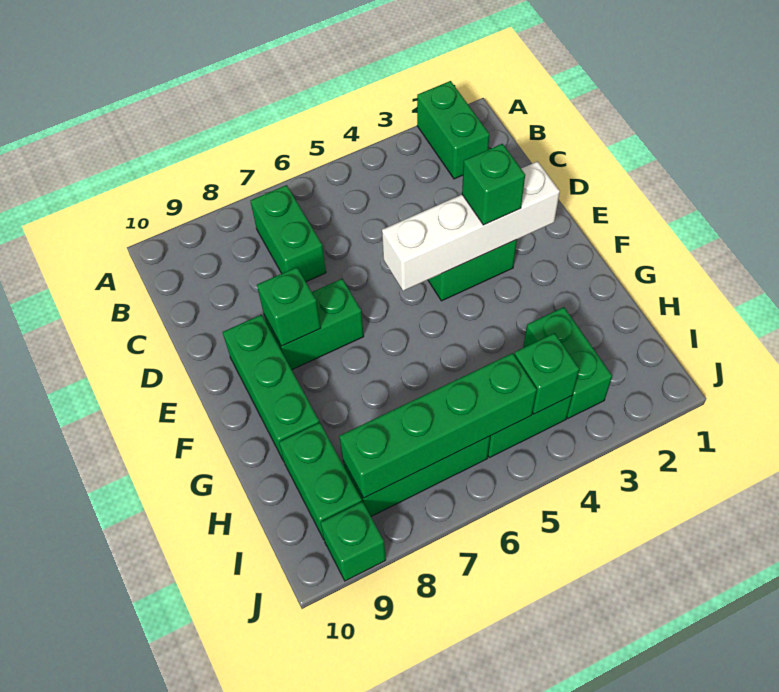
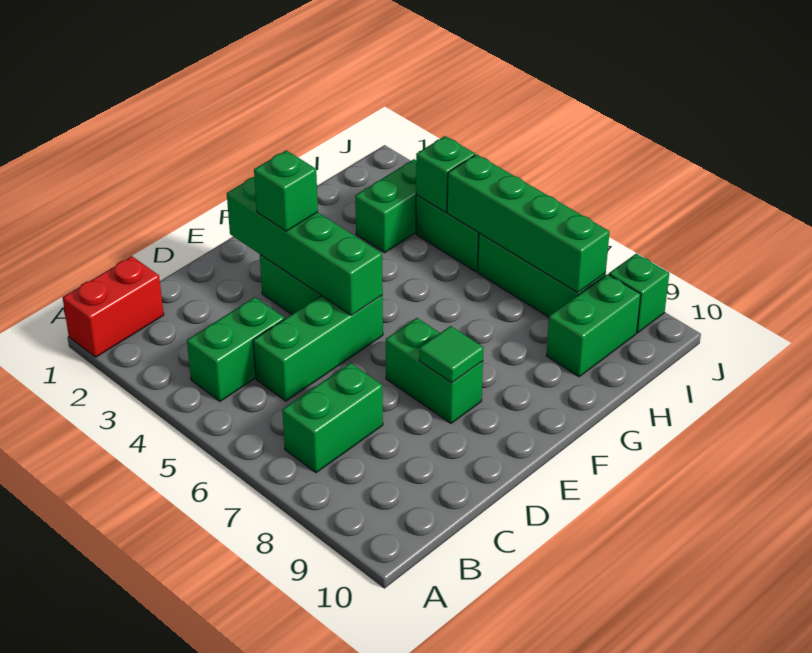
none -> red brick A1:B1 level 1
green brick A2:B2 level 1 -> green brick B4:C4 level 1
white brick E2:E5 level 2 -> green brick E2:E5 level 2
green brick E8 level 2 -> green tile E8 level 2
green brick E9:G9 level 1 -> green brick C5:E5 level 1

